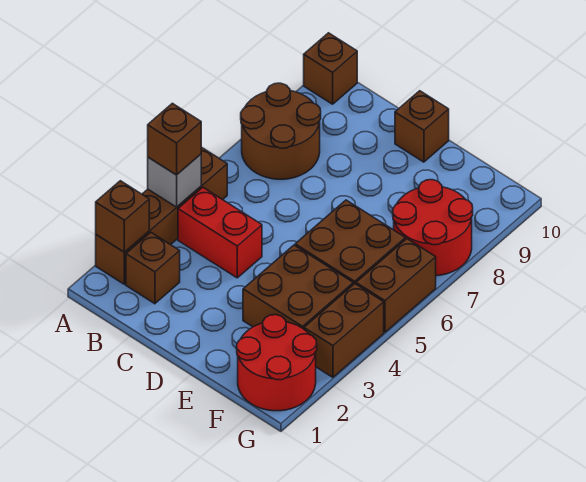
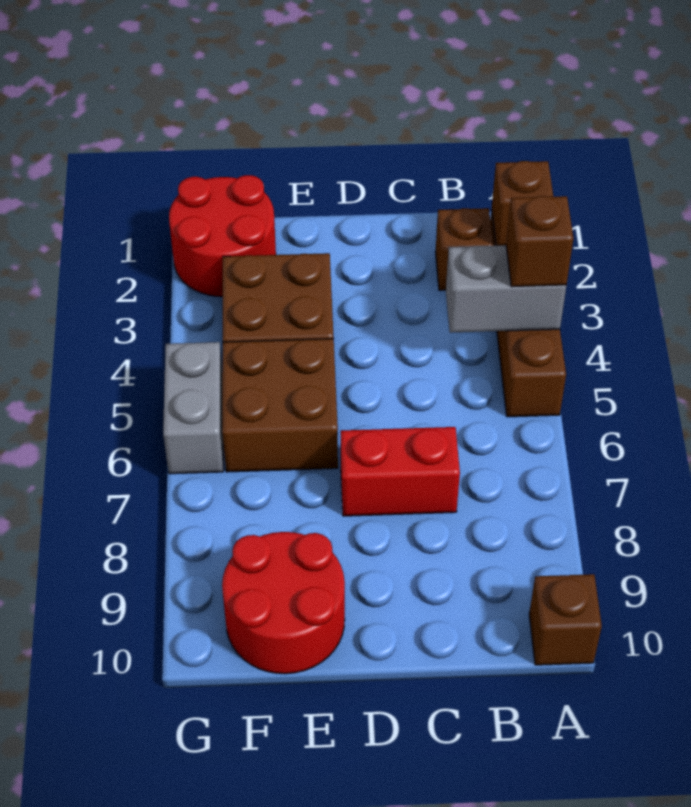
grey brick A4 level 2 -> grey brick A4:B4 level 2
brown round brick A7:B8 level 1 -> none
red brick B4:C4 level 1 -> red brick C7:D7 level 1
brown brick D10 level 1 -> none
red round brick F7:G8 level 1 -> red round brick E9:F10 level 1
brown brick G3:G4 level 1 -> none
brown brick G5:G6 level 1 -> grey brick G5:G6 level 1

